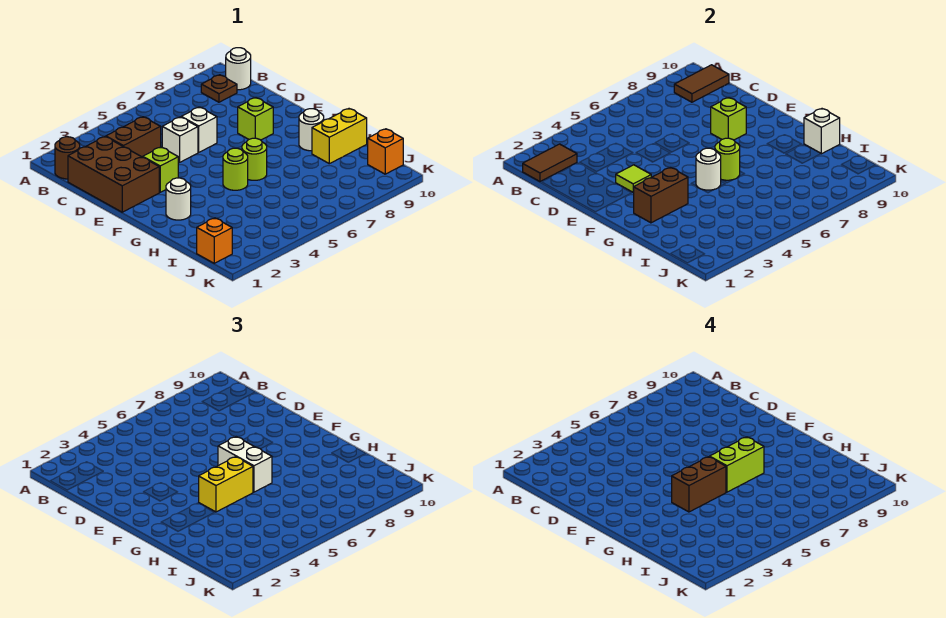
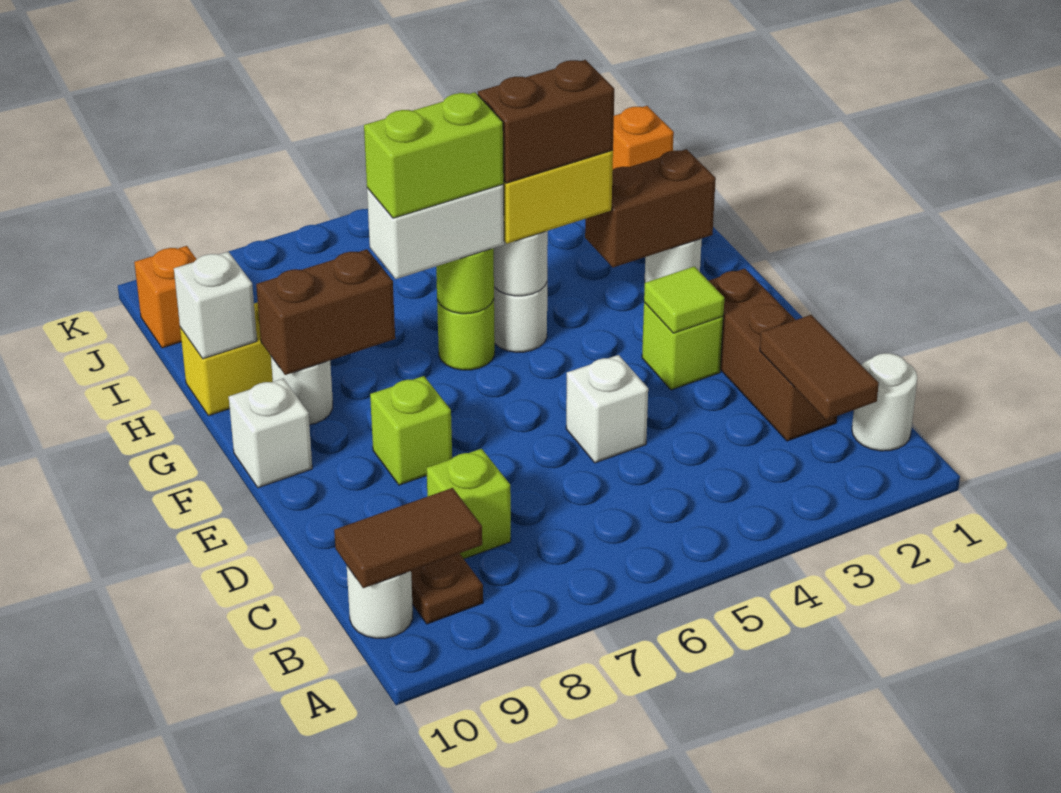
brown round brick B1 level 1 -> white round brick B1 level 1
brown tile B1:B2 level 2 -> brown tile B2:C2 level 2
brown brick C1:E2 level 1 -> brown brick C2:E2 level 1
brown brick C3:C4 level 1 -> brown brick G8:G9 level 2
white brick D6 level 1 -> white brick F10 level 1
lime brick E8 level 2 -> lime brick C8 level 1
white brick F6:G6 level 3 -> white brick G6:G7 level 3
lime round brick G5 level 1 -> white round brick G5 level 1

